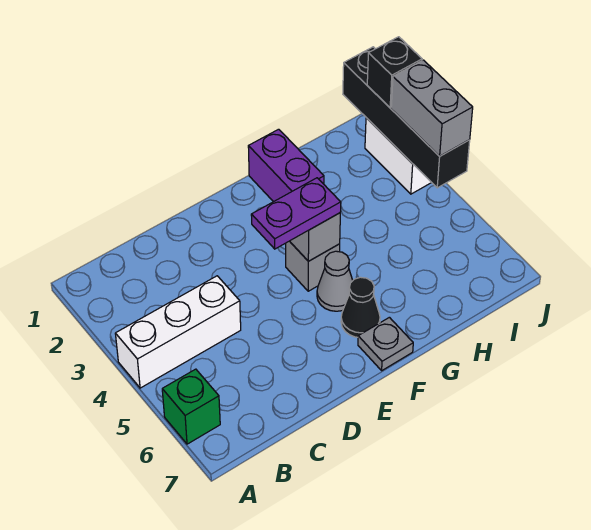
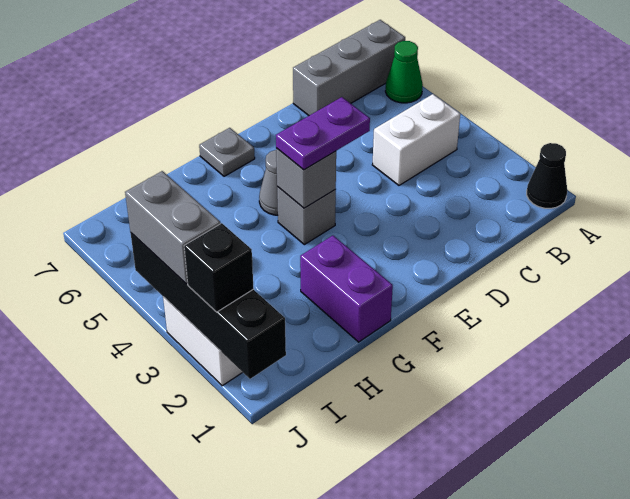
white brick A4:C4 level 1 -> white brick B4:C4 level 1
green brick A6 level 1 -> green cone A6 level 1
none -> grey brick A7:C7 level 1
black cone F6 level 1 -> black cone A1 level 1

